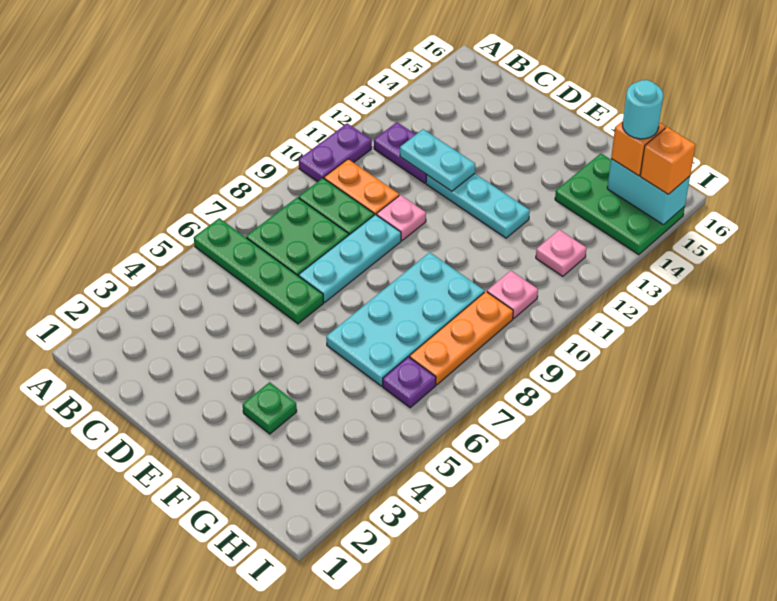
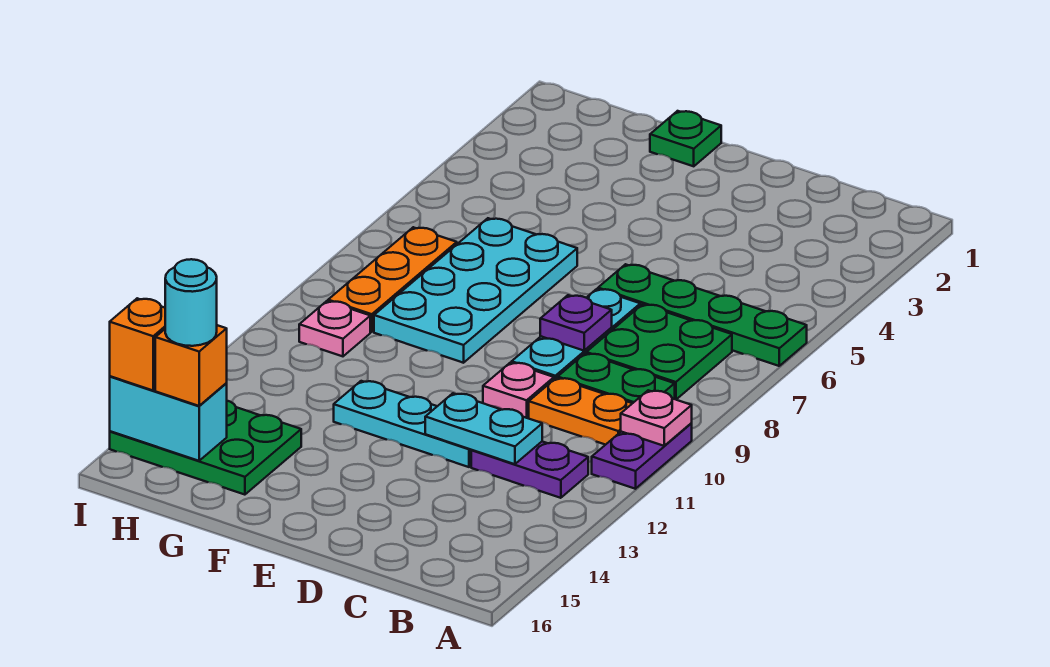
green plate F3 level 1 -> green plate F1 level 1
purple plate H6 level 1 -> purple plate D8 level 2
pink plate H12 level 1 -> pink plate A10 level 2

